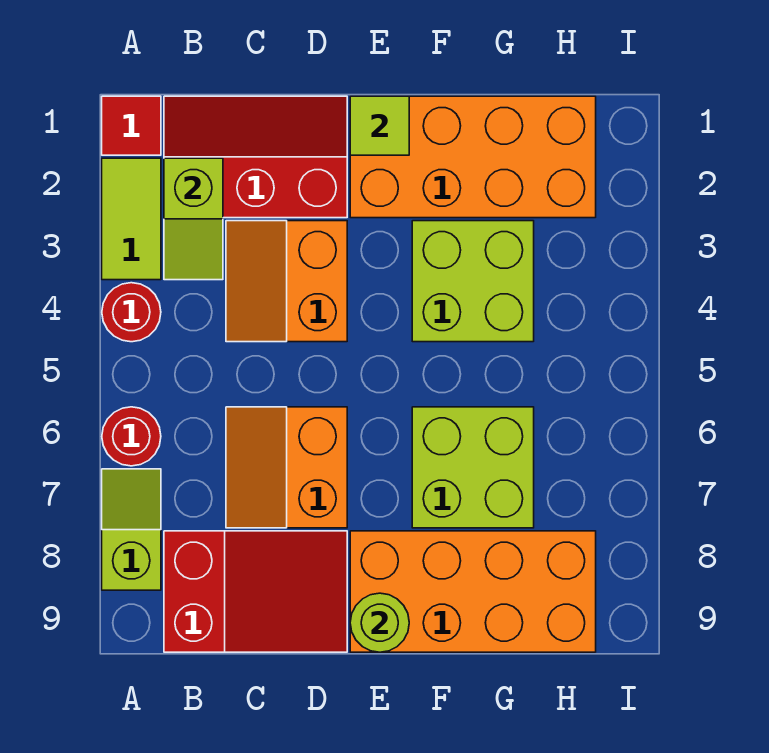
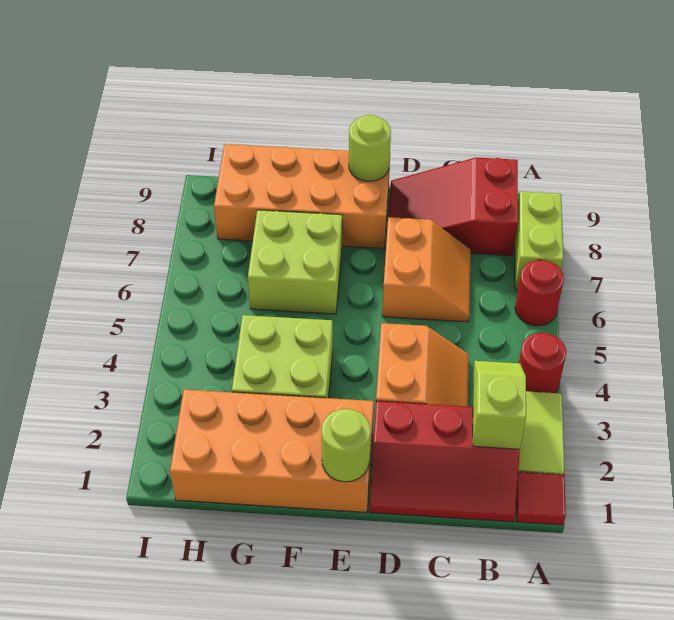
lime slope A7:A8 level 1 top 8 -> lime brick A7:A8 level 1
lime tile E1 level 2 -> lime round brick E1 level 2

